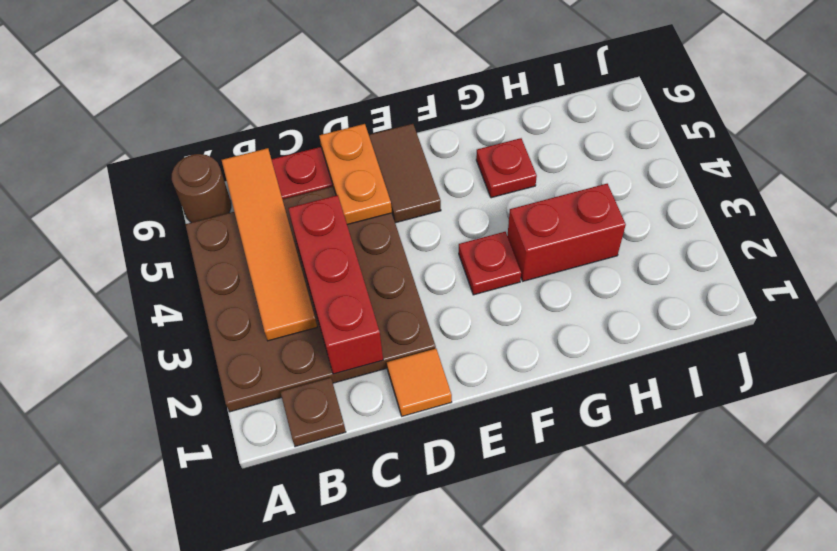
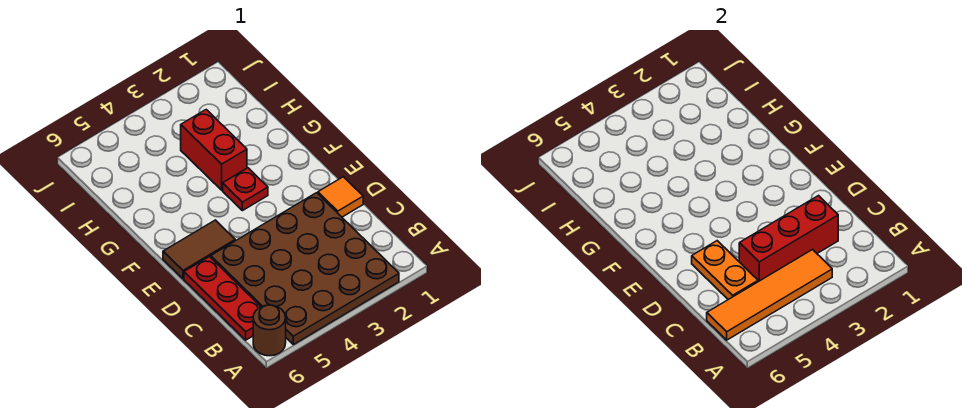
brown plate B1 level 1 -> none
orange plate D5:D6 level 2 -> orange plate C5:D5 level 2
red plate G5 level 1 -> none

